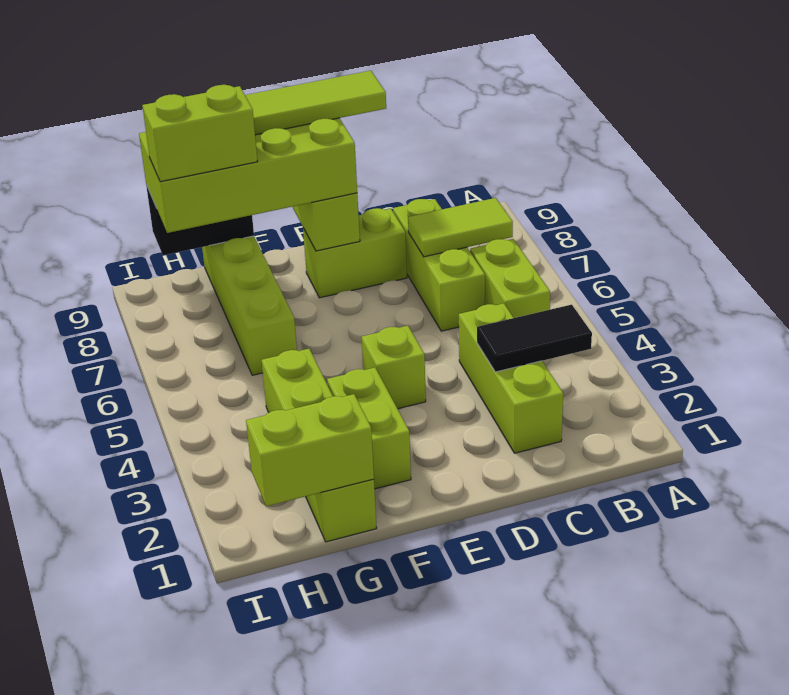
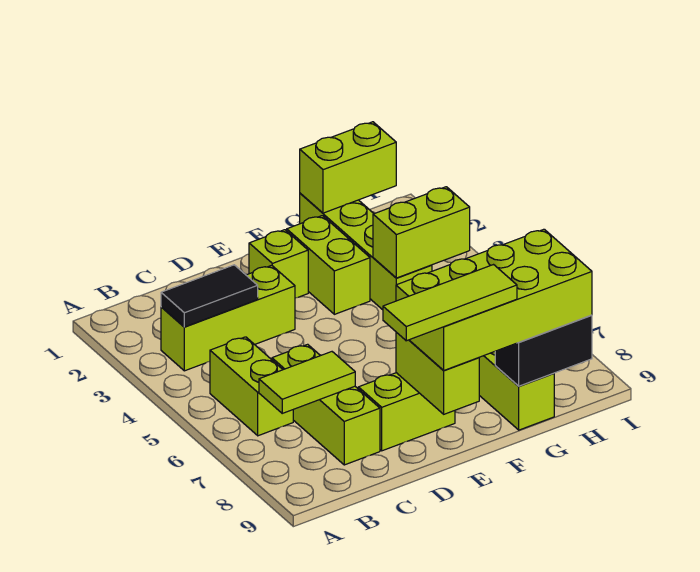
lime brick C2:C4 level 1 -> lime brick B3:D3 level 1
lime brick E4 level 1 -> lime brick E2 level 1
lime brick G8:H8 level 4 -> lime brick G4:H4 level 2

